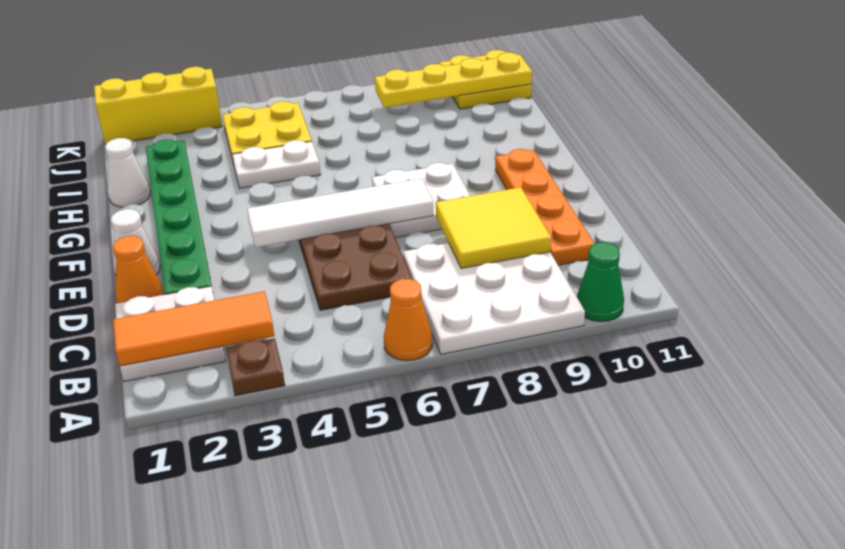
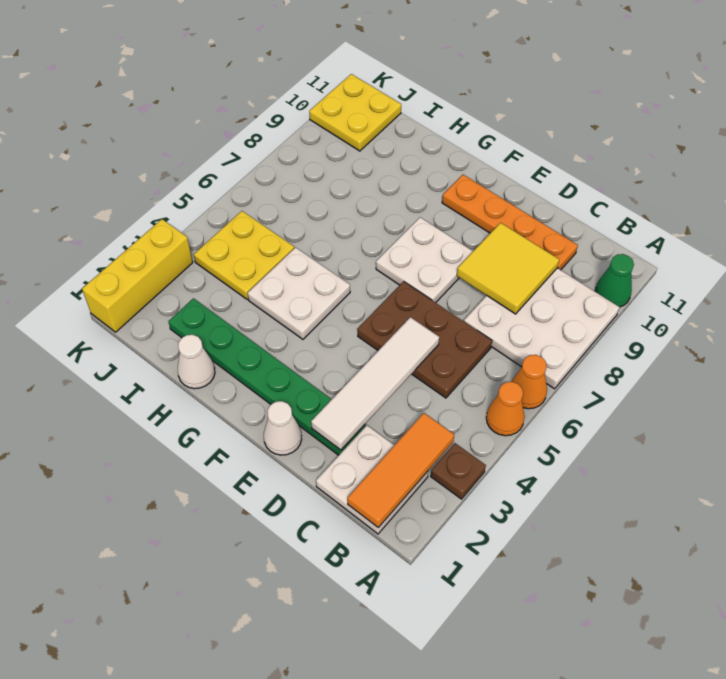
orange cone D1 level 1 -> orange cone A5 level 1
white tile E4:E7 level 2 -> white tile D2:D5 level 2
white plate H4:H5 level 1 -> white plate G4:H5 level 1
yellow plate J8:J11 level 2 -> none

